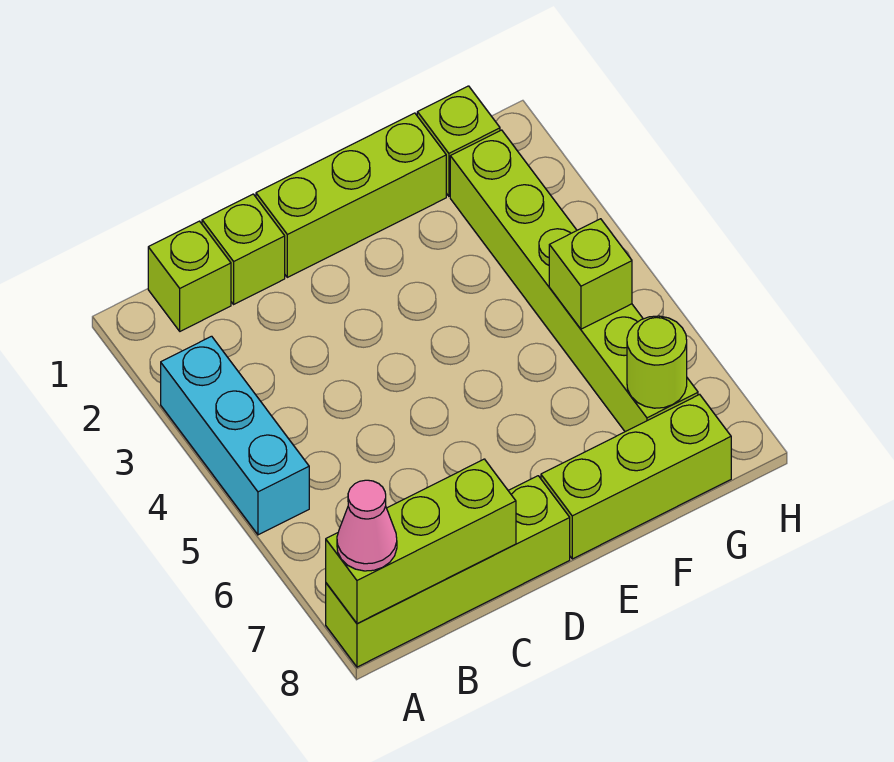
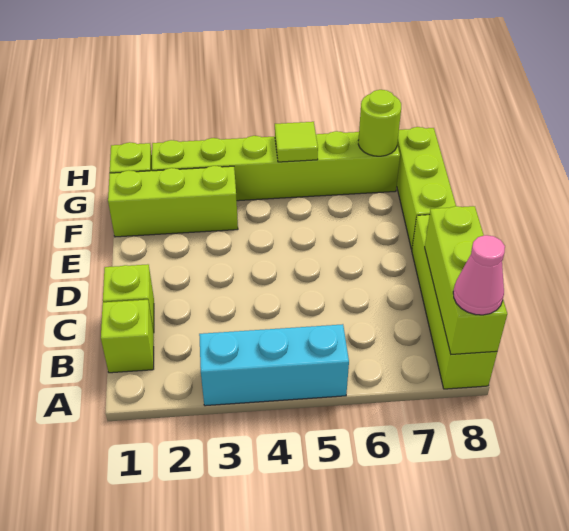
lime brick D1:F1 level 1 -> lime brick F1:F3 level 1
lime brick G5 level 2 -> lime tile G5 level 2

